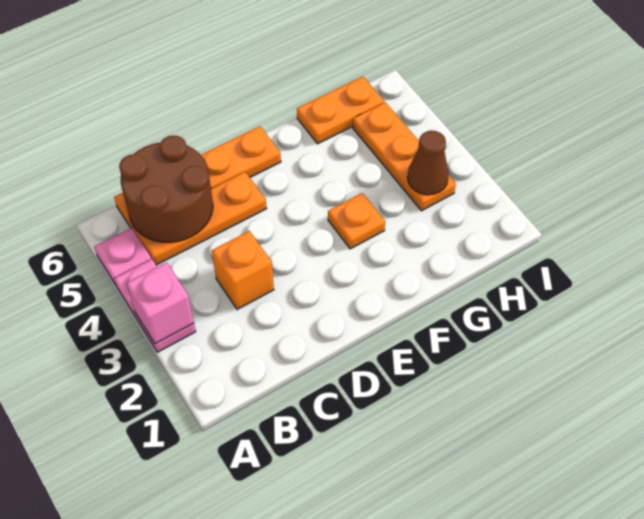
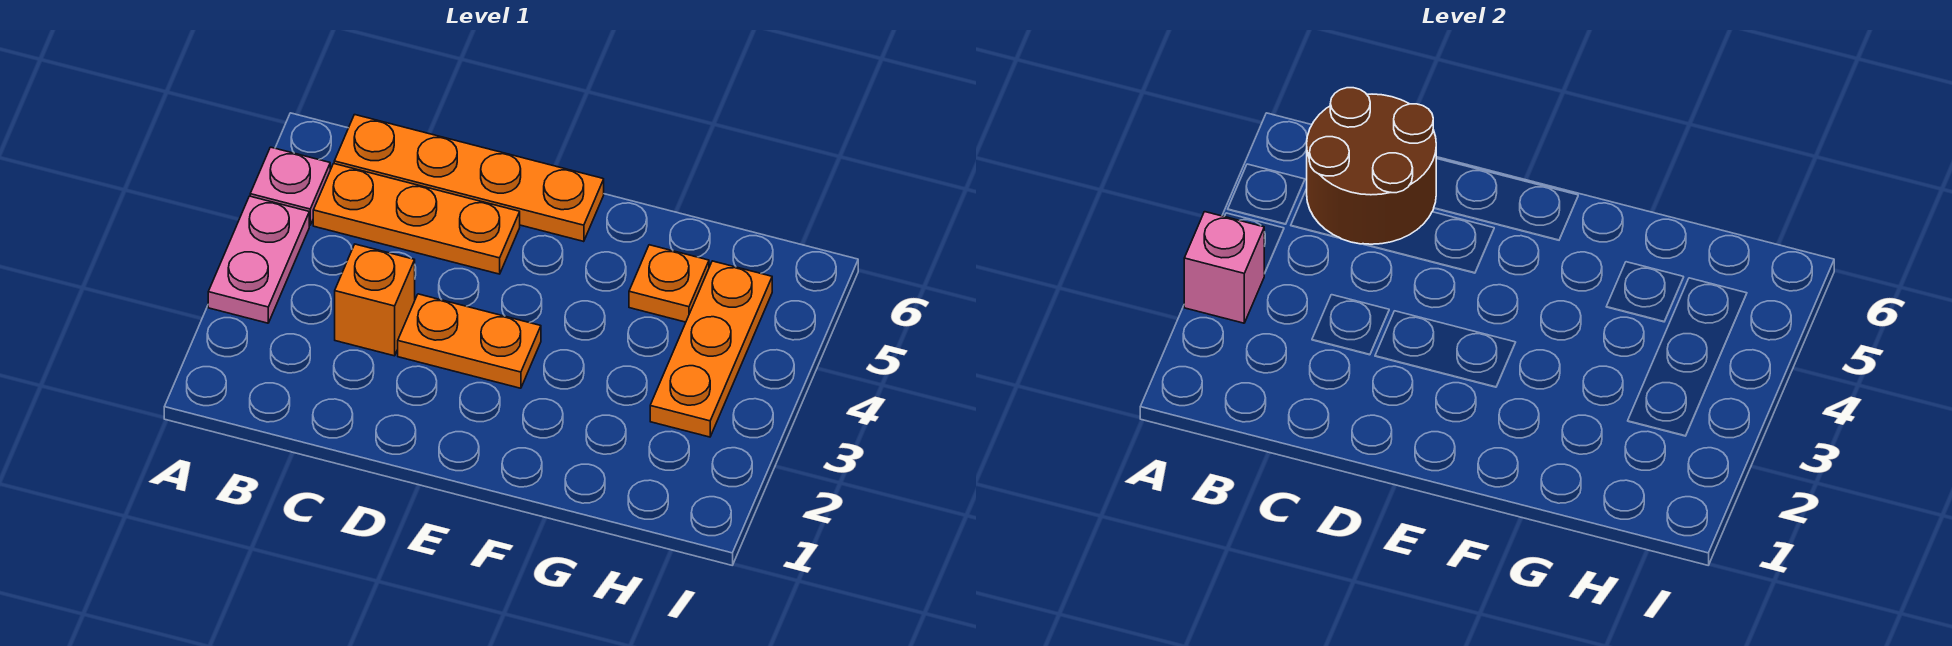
orange plate F3 level 1 -> orange plate G5 level 1
orange plate G6:H6 level 1 -> orange plate D3:E3 level 1
brown cone H3 level 2 -> none

